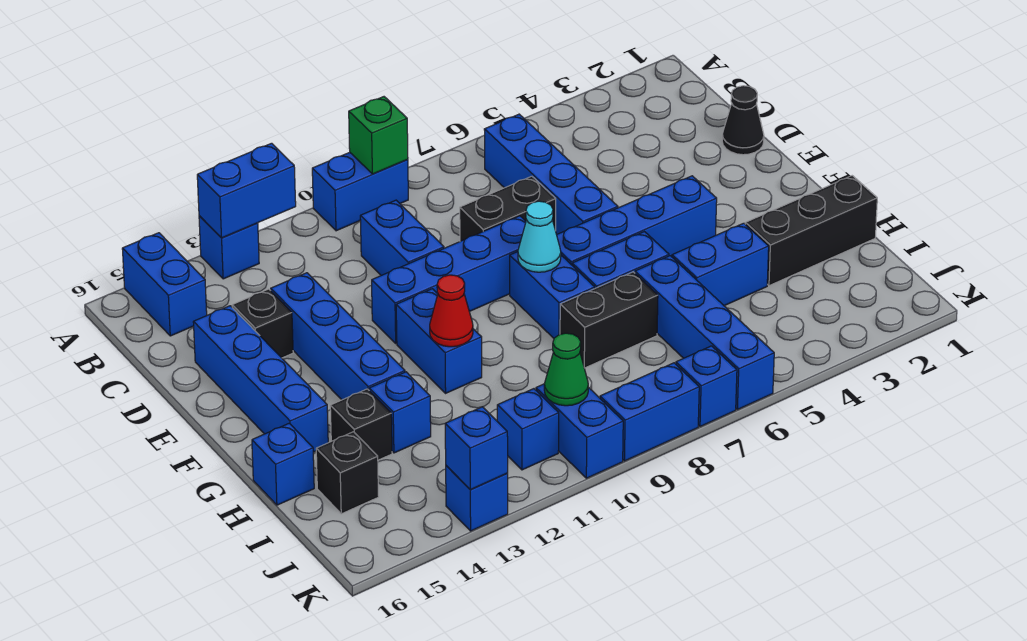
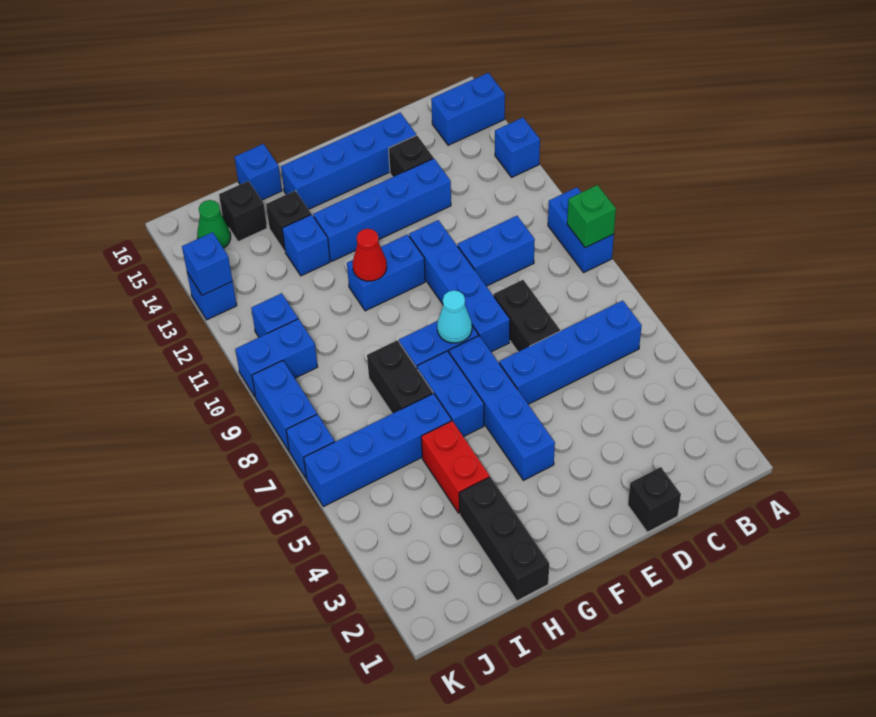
blue brick A12:A13 level 2 -> none
black cone D1 level 1 -> black brick D1 level 1
blue brick H4:H5 level 1 -> red brick H4:H5 level 1
green cone J10 level 2 -> green cone J15 level 1

